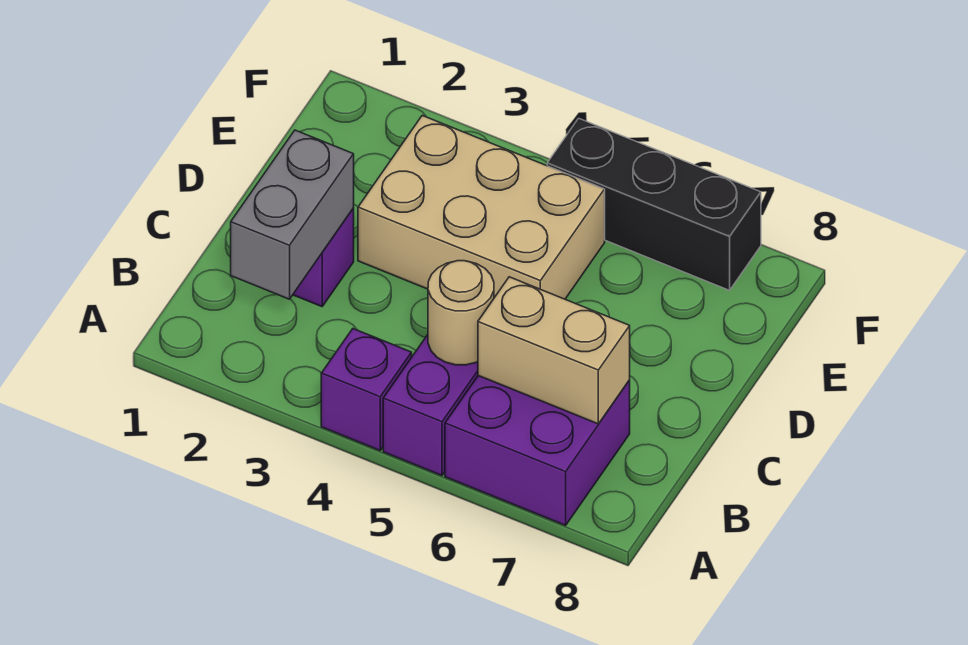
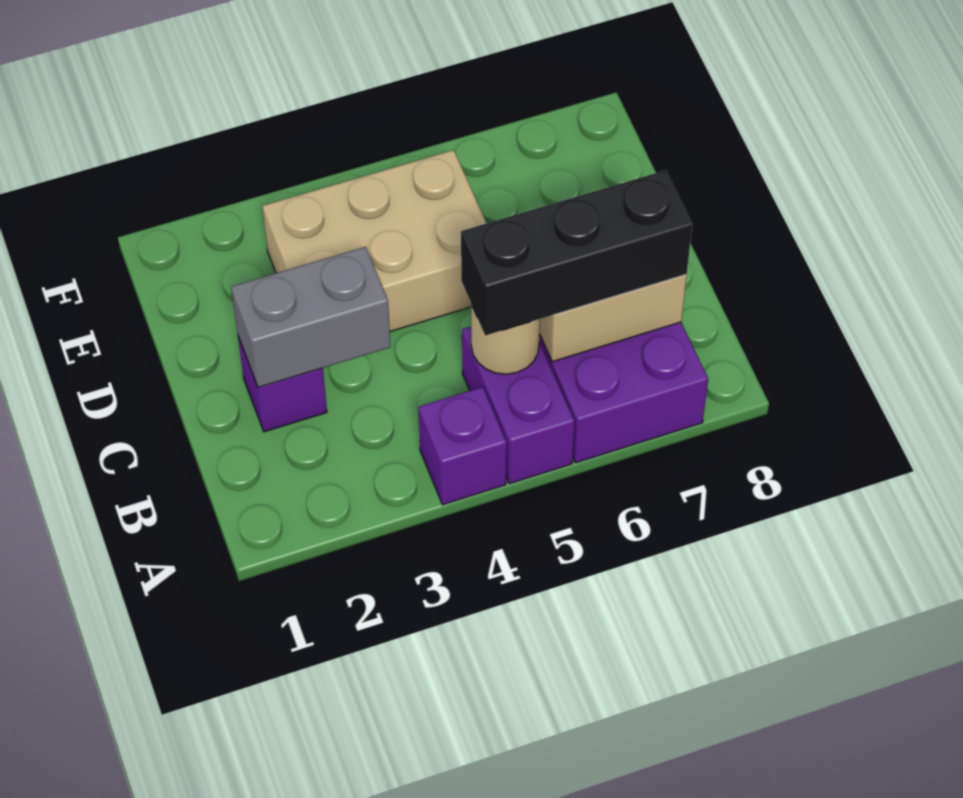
grey brick B2:C2 level 2 -> grey brick C2:C3 level 2
black brick F5:F7 level 1 -> black brick B5:B7 level 3

